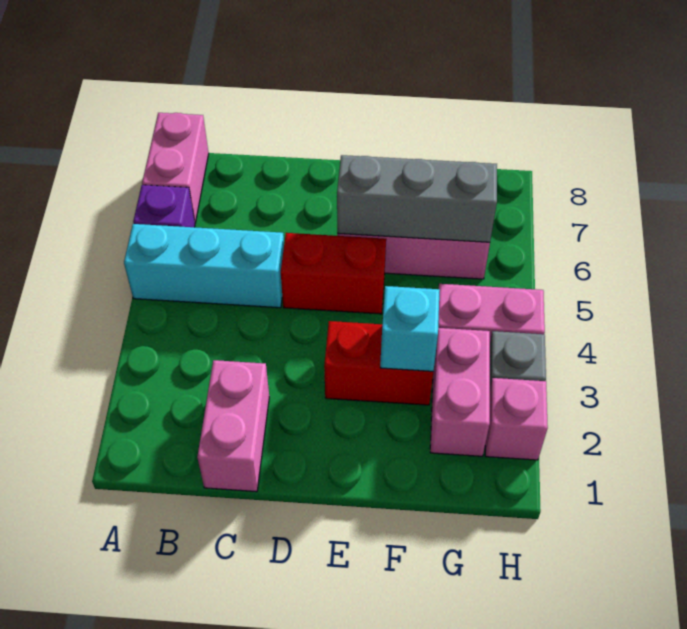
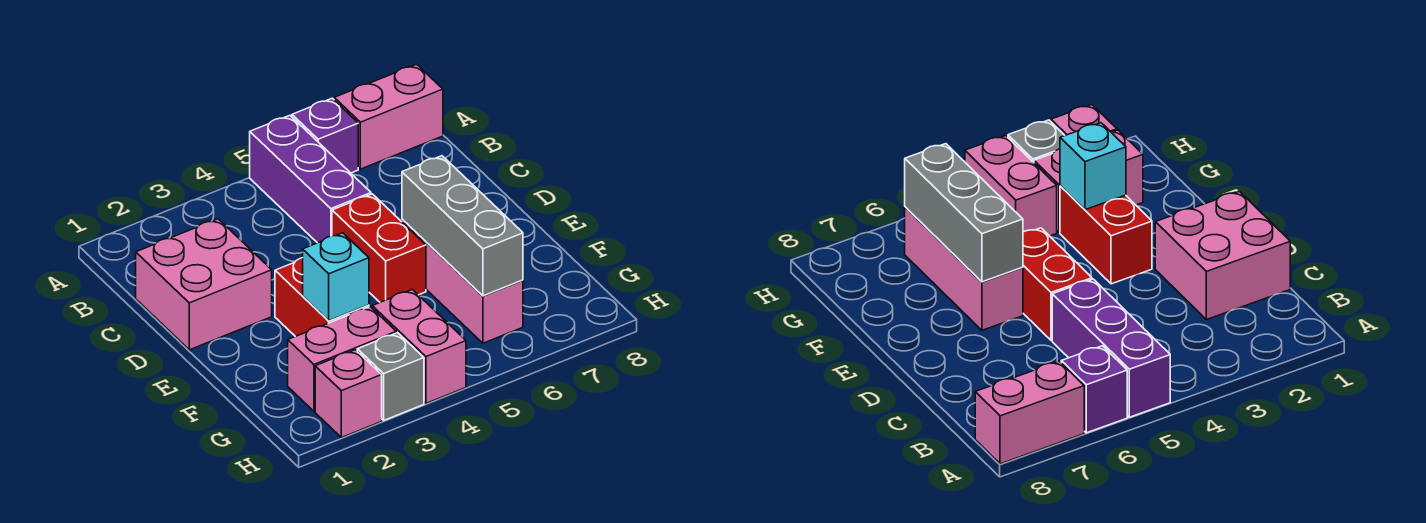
cyan brick A5:C5 level 1 -> purple brick A5:C5 level 1
pink brick C1:C2 level 1 -> pink brick C1:D2 level 1

